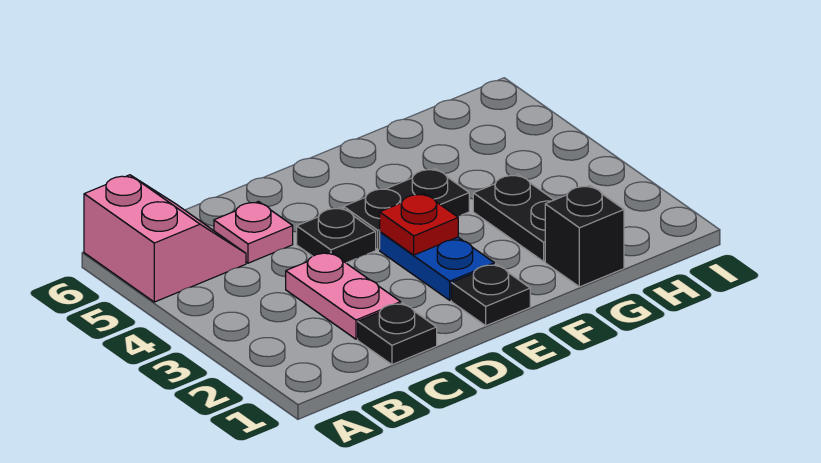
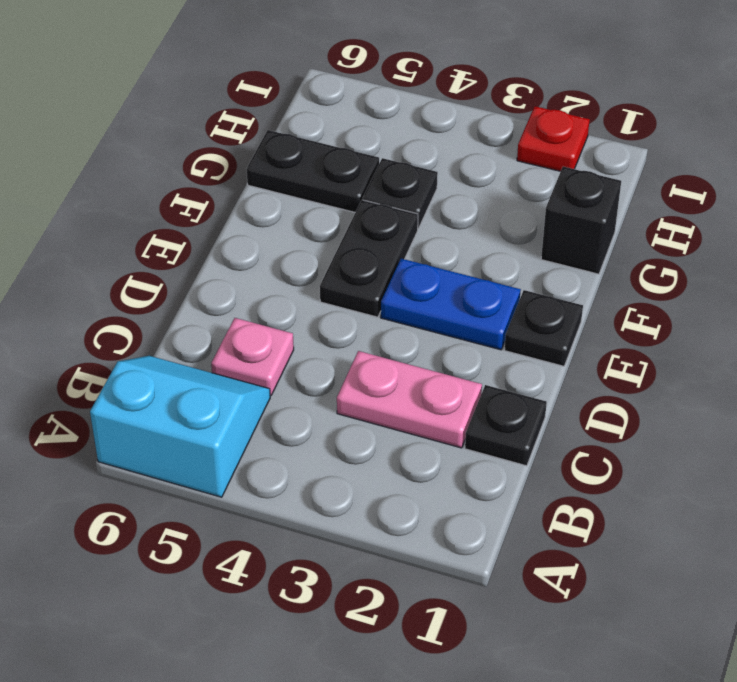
pink slope A5:B6 level 1 top A -> cyan slope A5:B6 level 1 top A
black plate D4 level 1 -> black plate G4 level 1
red plate E3 level 2 -> red plate I2 level 1
black plate G2:G3 level 1 -> black plate G5:G6 level 1

